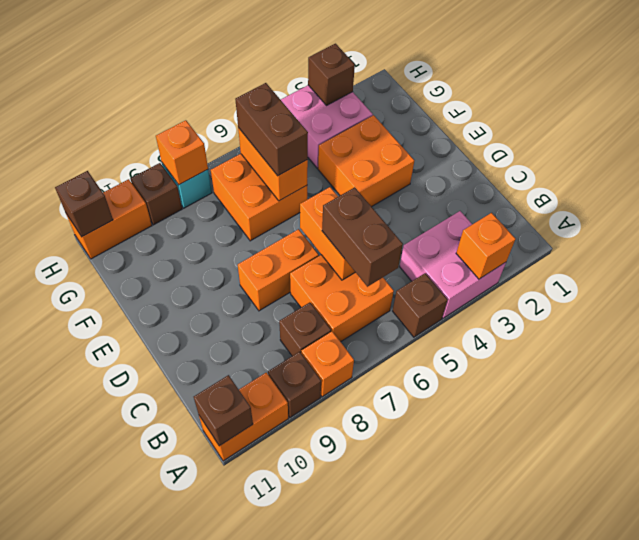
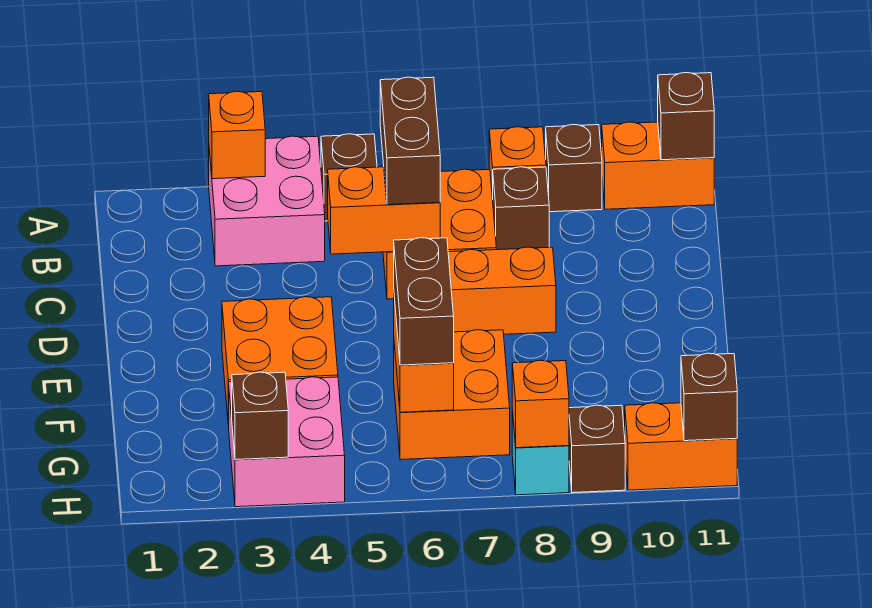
orange brick C6:D6 level 2 -> orange brick C5:C6 level 2

